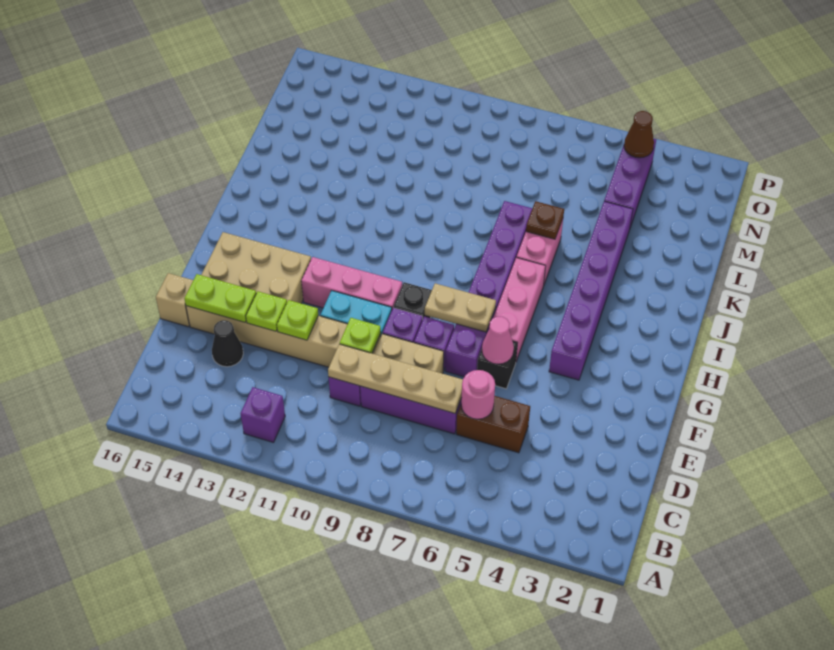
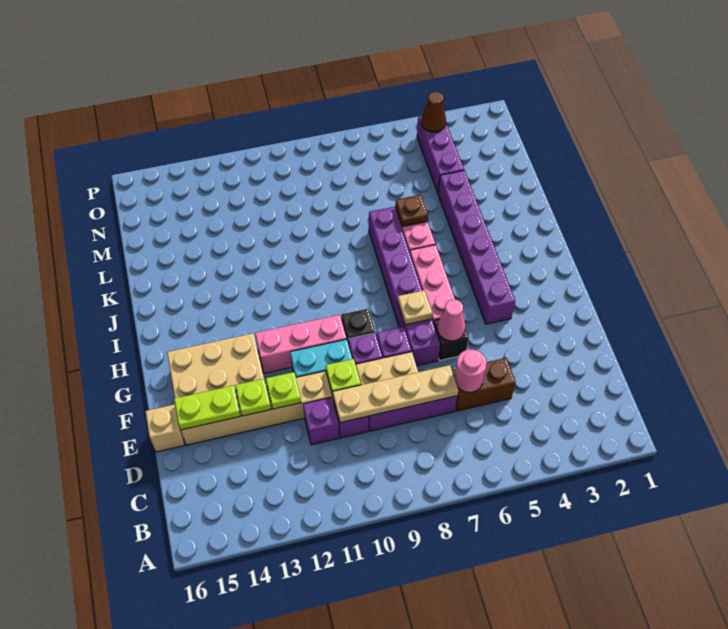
purple brick B12 level 1 -> purple brick D11 level 1
black cone D14 level 1 -> none
tan plate G7:G8 level 2 -> tan plate G7 level 2

